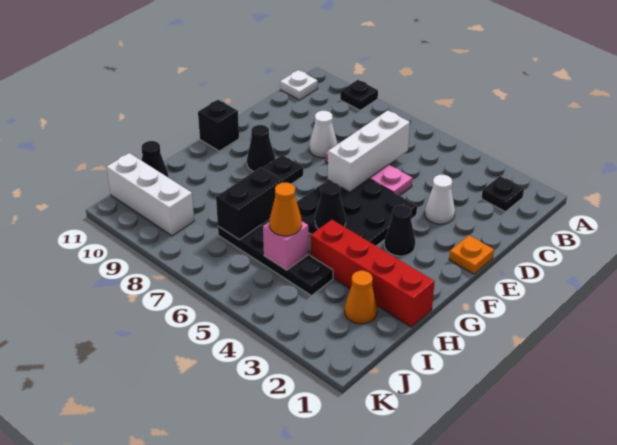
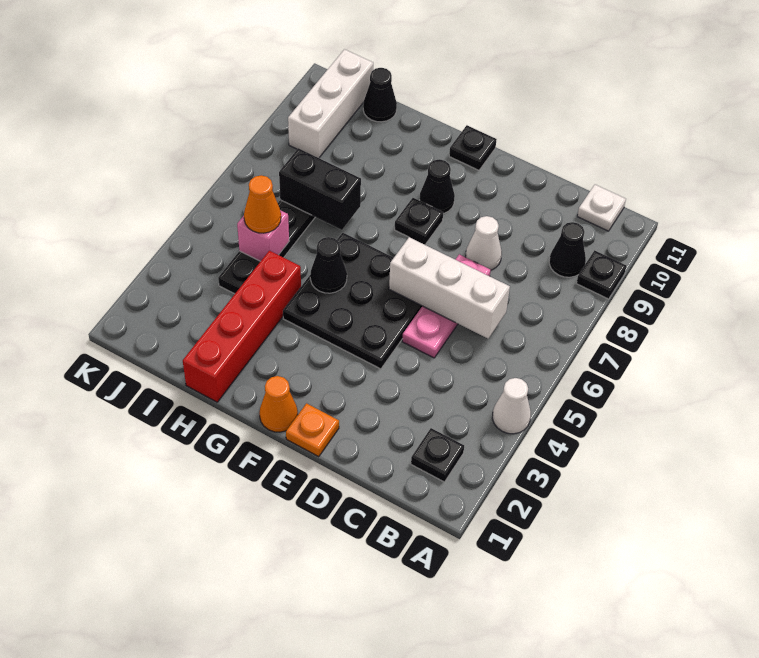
white cone D3 level 1 -> white cone A4 level 1
black cone F3 level 1 -> black cone B9 level 1
black brick F11 level 1 -> black plate F11 level 1
orange cone I2 level 1 -> orange cone F1 level 1

